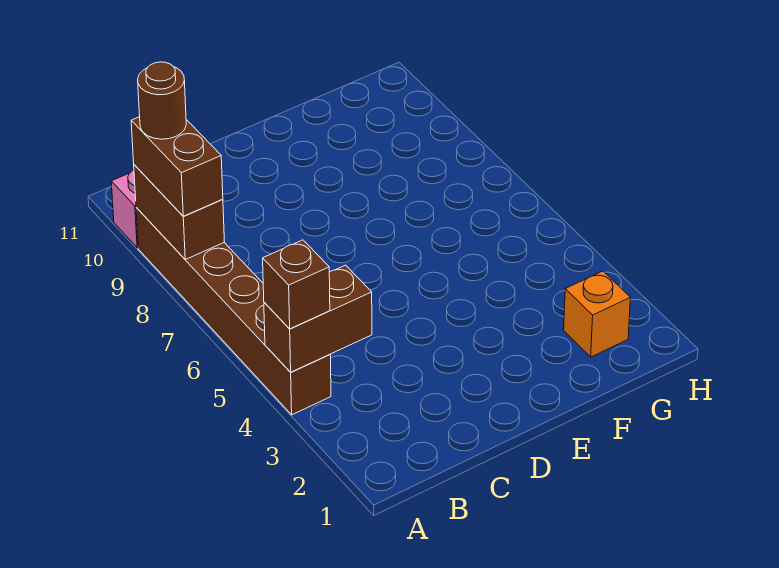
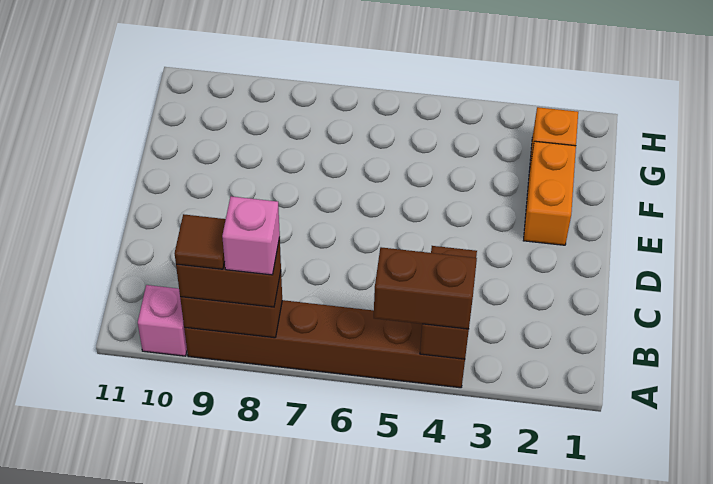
brown brick A4 level 3 -> brown brick A4:A5 level 3
none -> pink brick A8 level 4
brown round brick A9 level 4 -> brown tile A9 level 4
none -> orange brick E2:F2 level 1

